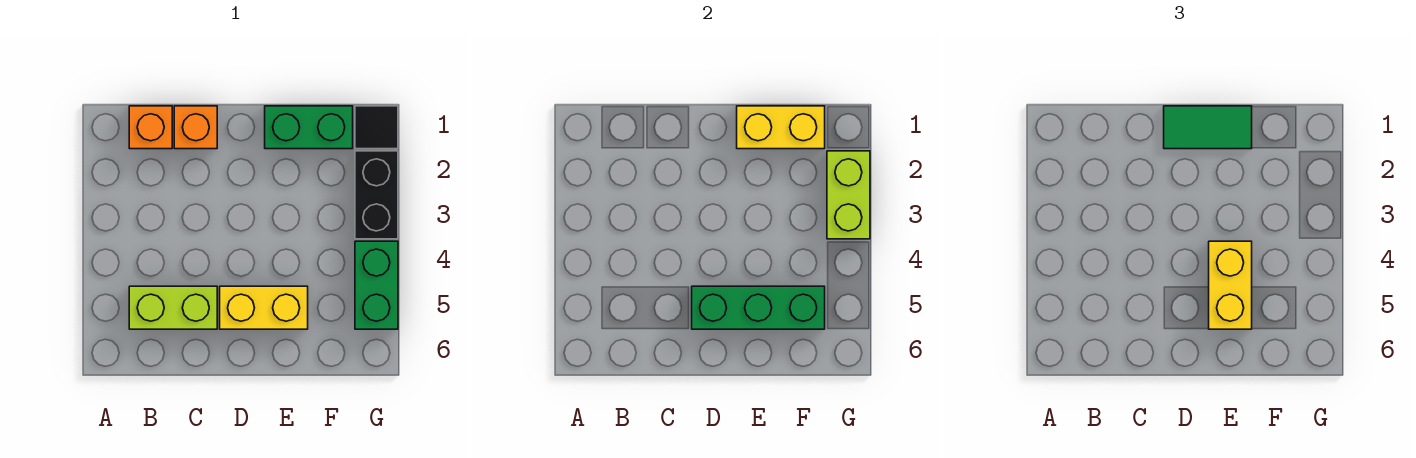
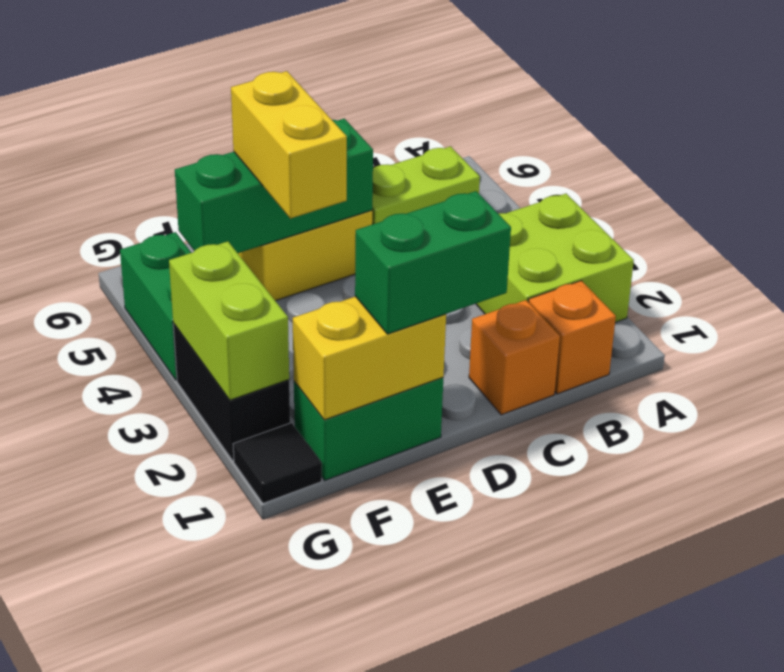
none -> lime brick A2:B3 level 1
green tile D1:E1 level 3 -> green brick D1:E1 level 3

